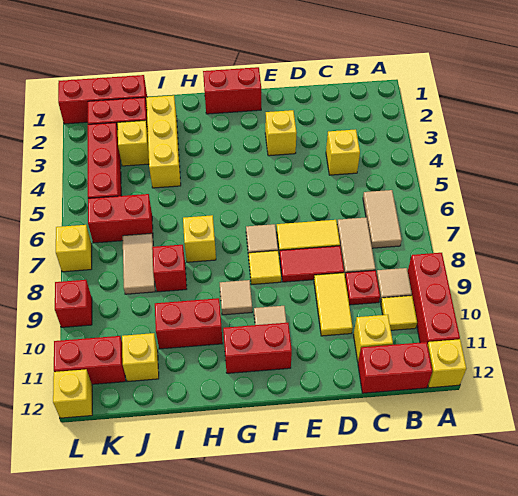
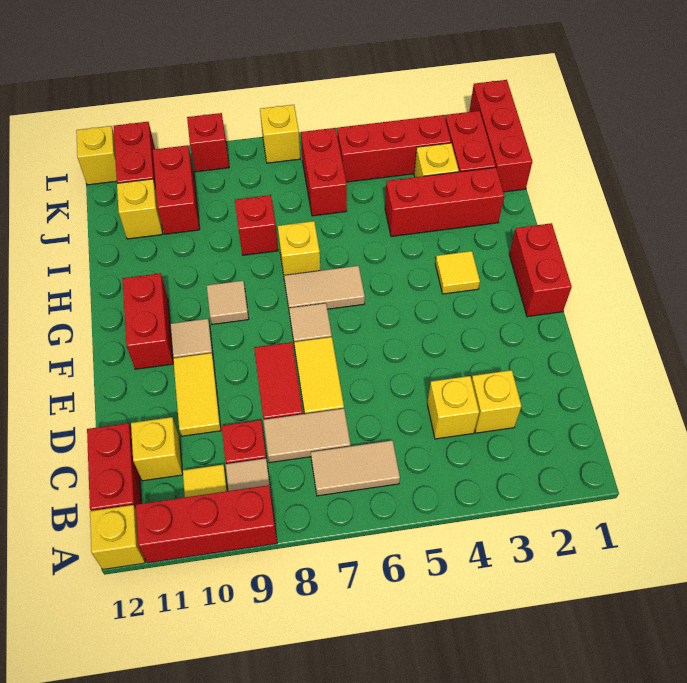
yellow tile D9:D10 level 1 -> yellow tile D10:E10 level 1
yellow brick E3 level 1 -> yellow brick C3 level 1
yellow tile F8 level 1 -> yellow tile G3 level 1
red brick H10:I10 level 1 -> red brick J10:K10 level 1
yellow brick I2:I4 level 1 -> red brick I2:I4 level 1
tan tile J7:J8 level 1 -> tan tile G6:G7 level 1

